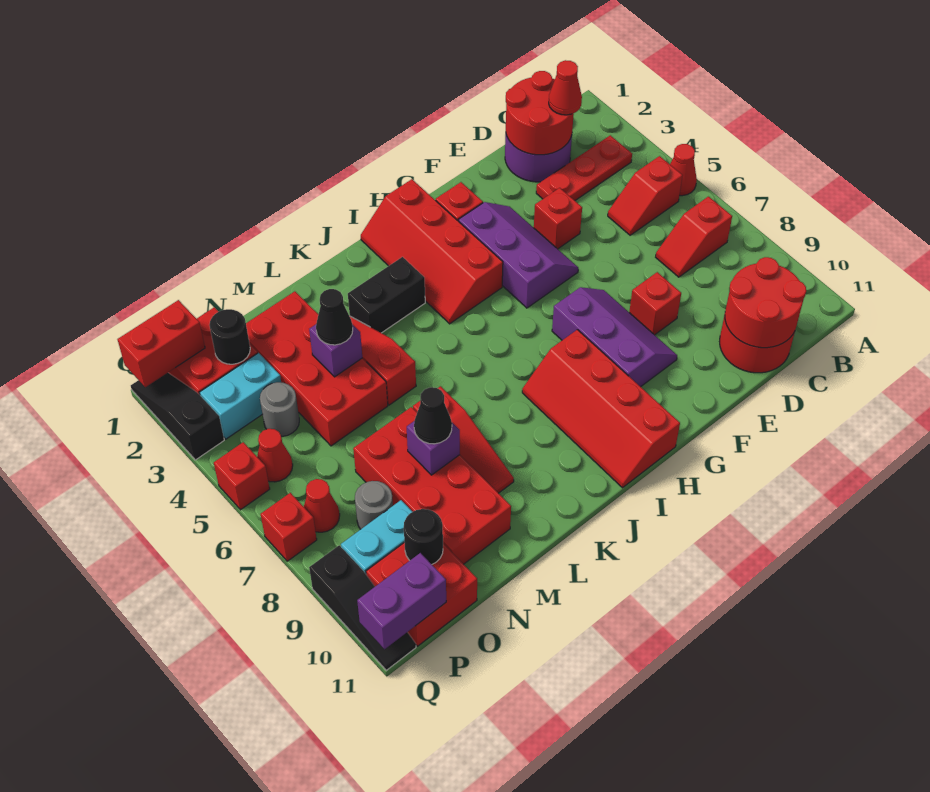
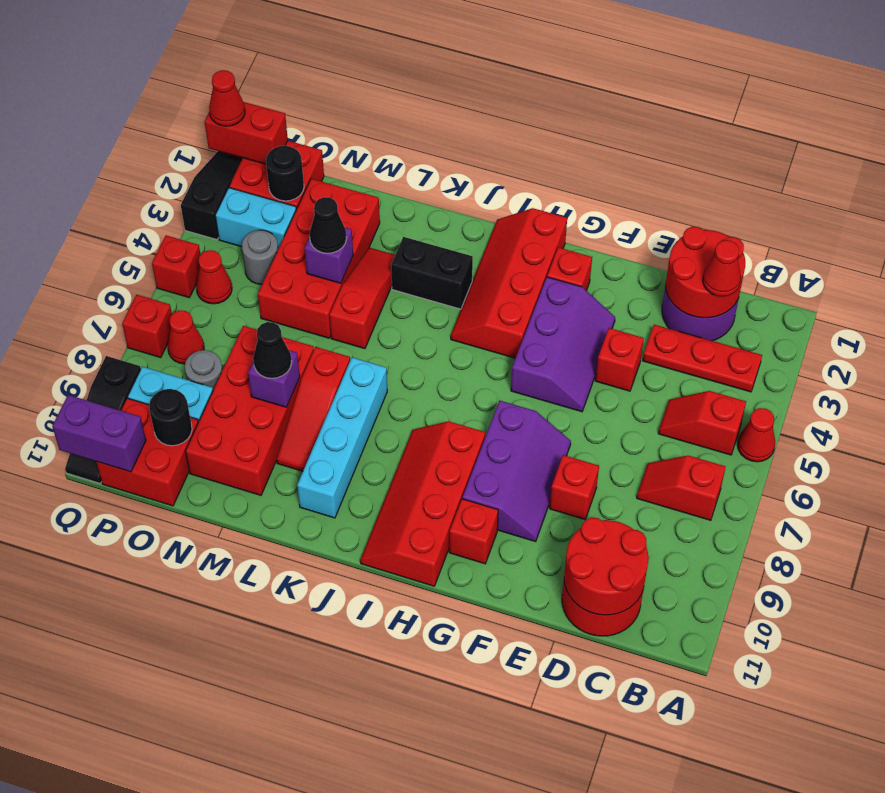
none -> red brick G10 level 1
none -> cyan brick K7:K10 level 1
none -> red cone Q1 level 3

